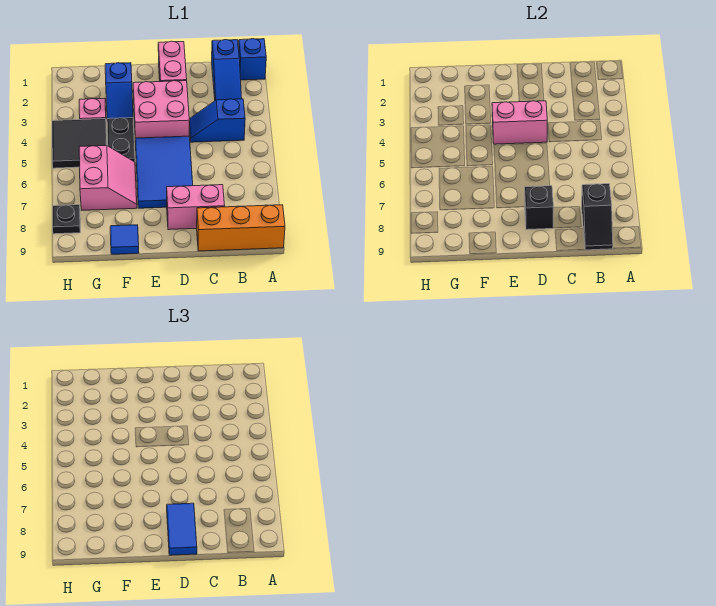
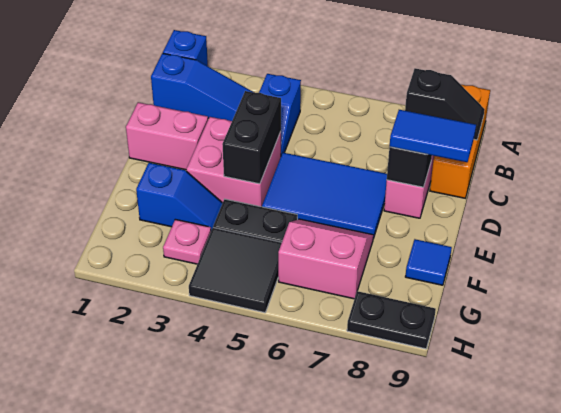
pink brick D4:E4 level 2 -> black brick D4:E4 level 2
black plate H8 level 1 -> black plate H8:H9 level 1

